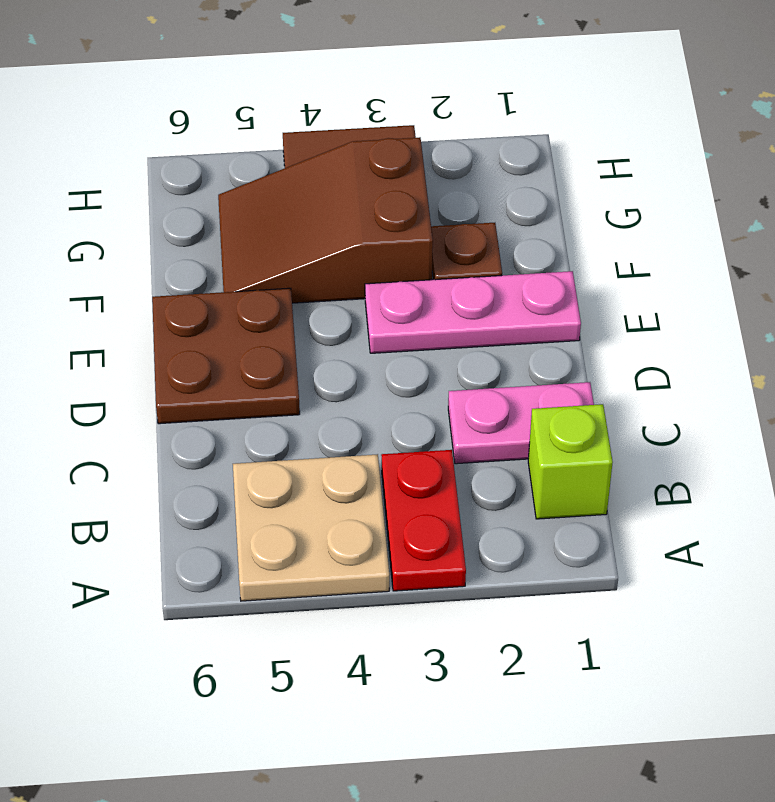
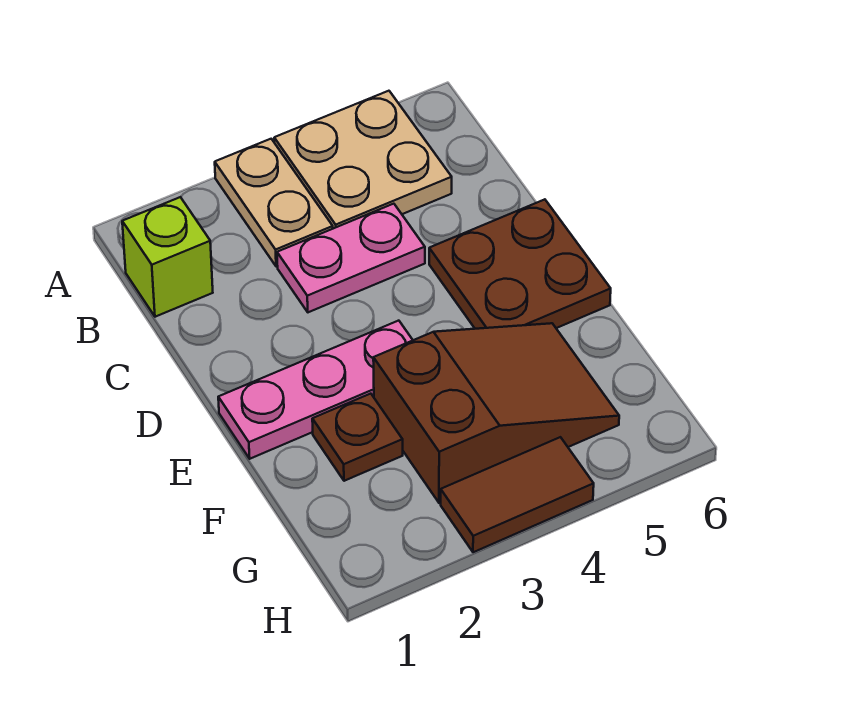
red plate A3:B3 level 1 -> tan plate A3:B3 level 1
pink plate C1:C2 level 1 -> pink plate C3:C4 level 1

